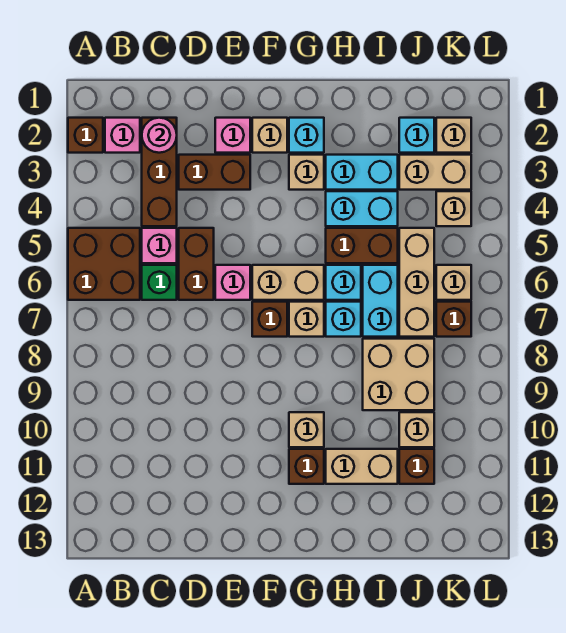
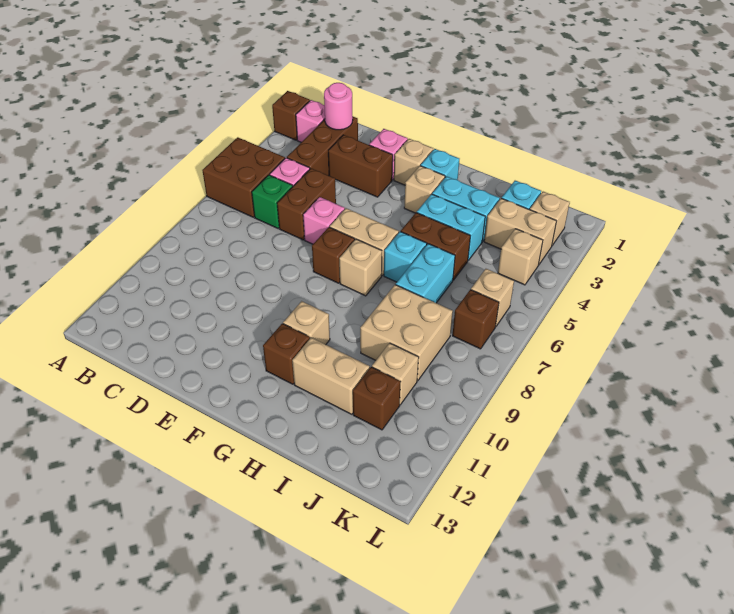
cyan brick H7 level 1 -> none
tan brick J5:J7 level 1 -> none

